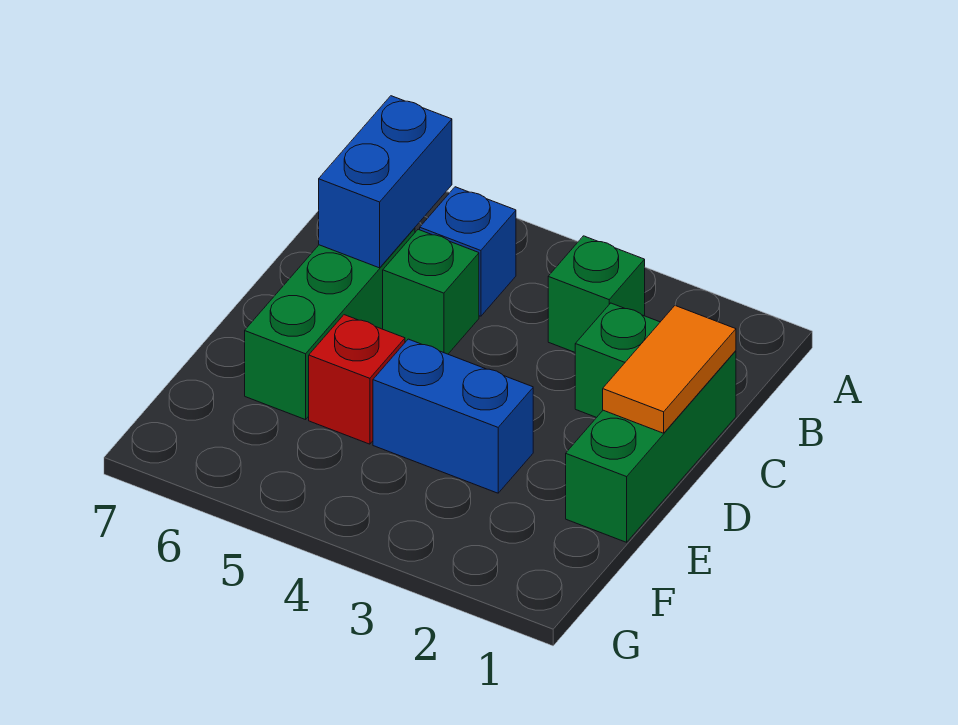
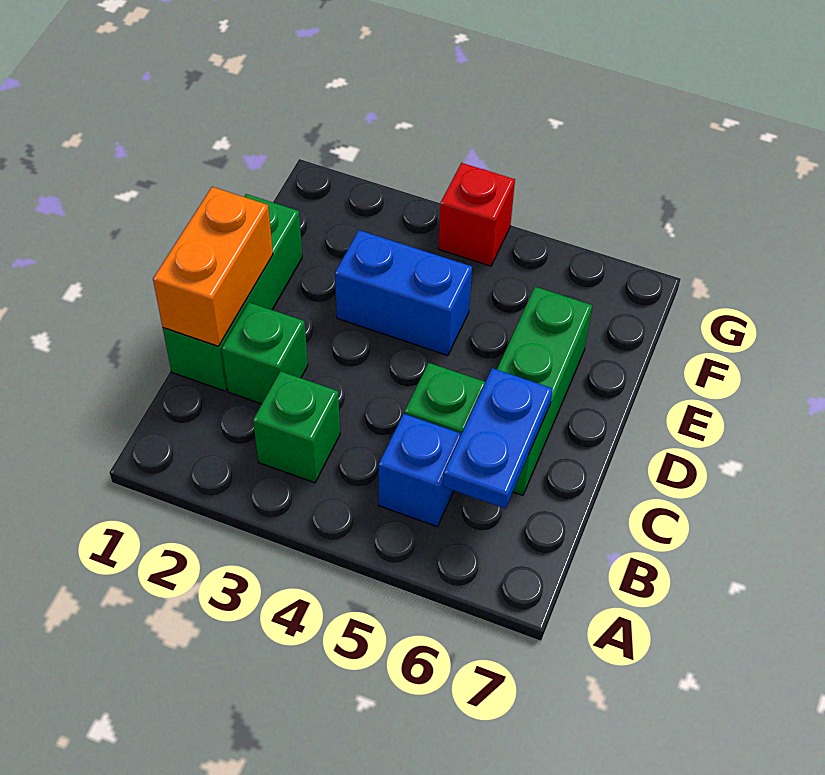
blue brick B6:C6 level 2 -> blue plate B6:C6 level 2
orange tile C1:D1 level 2 -> orange brick C1:D1 level 2
red brick E5 level 1 -> red brick G4 level 1

